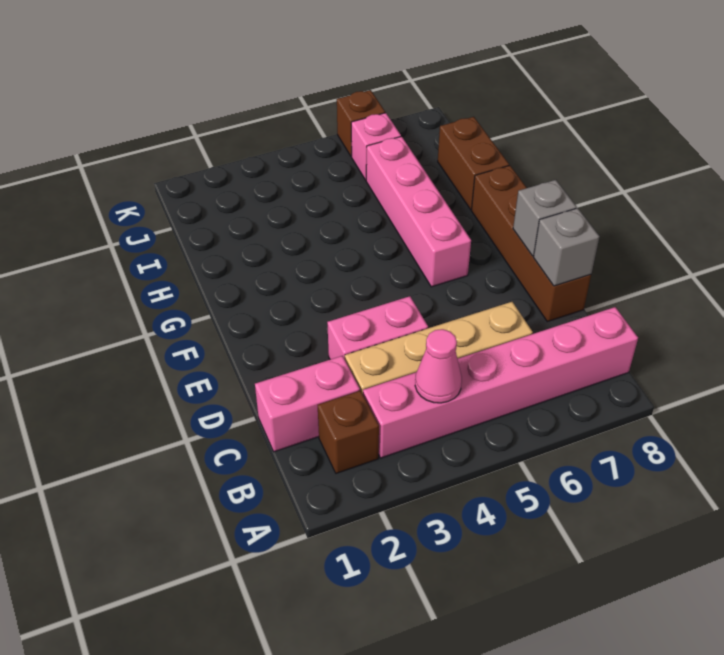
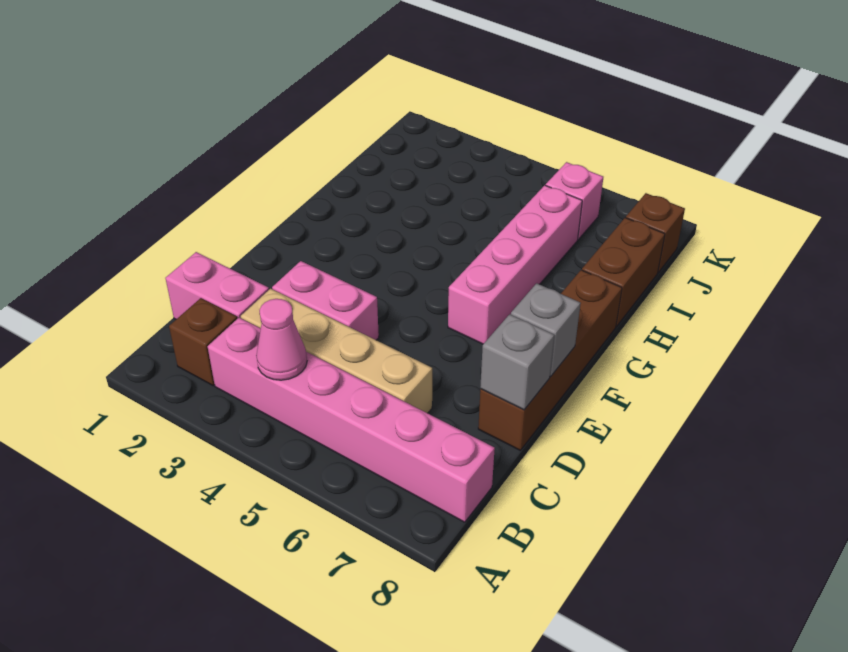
brown brick K6 level 1 -> brown brick J8 level 1

